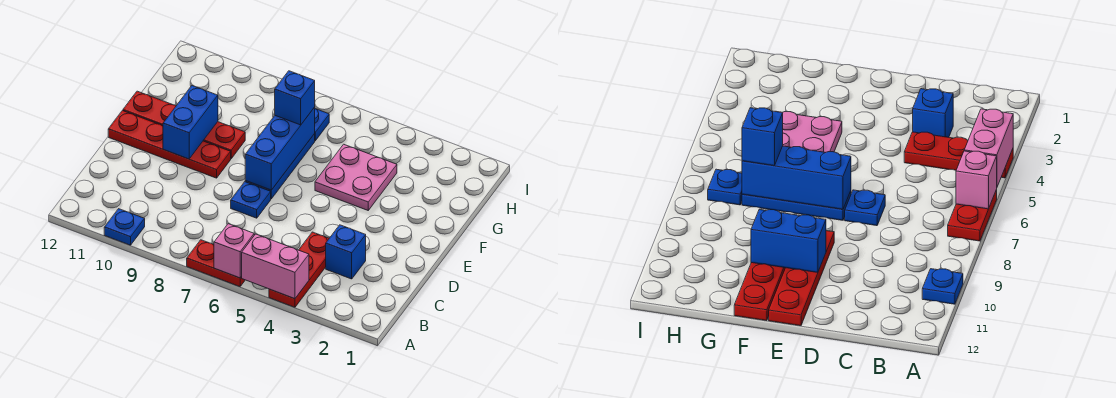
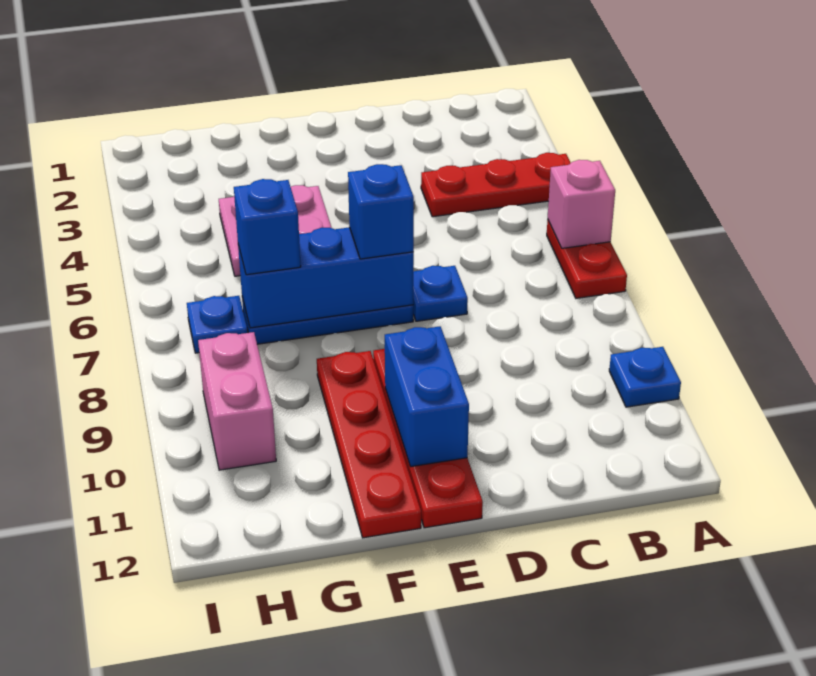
pink brick A4:A5 level 2 -> pink brick H9:H10 level 1
blue brick C3 level 1 -> blue brick E7 level 3
blue brick E10:F10 level 2 -> blue brick E10:E11 level 2

